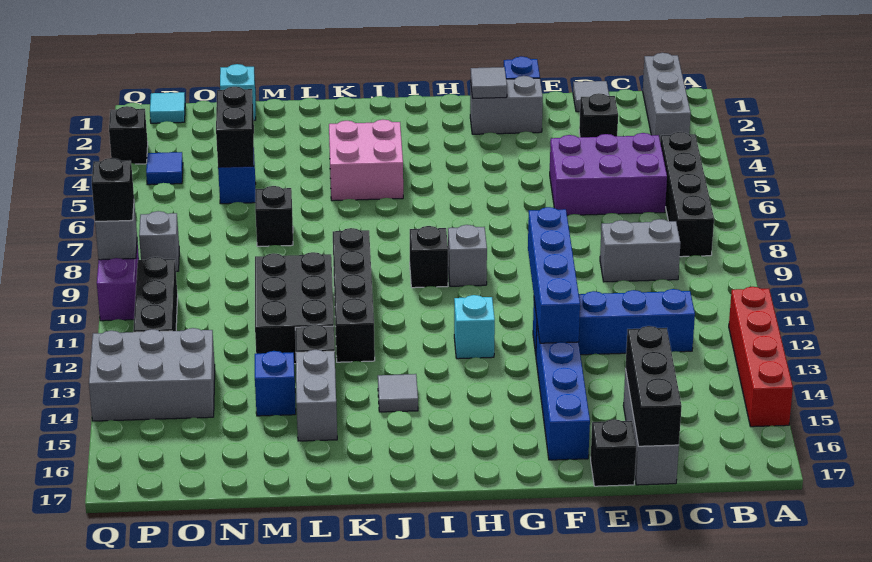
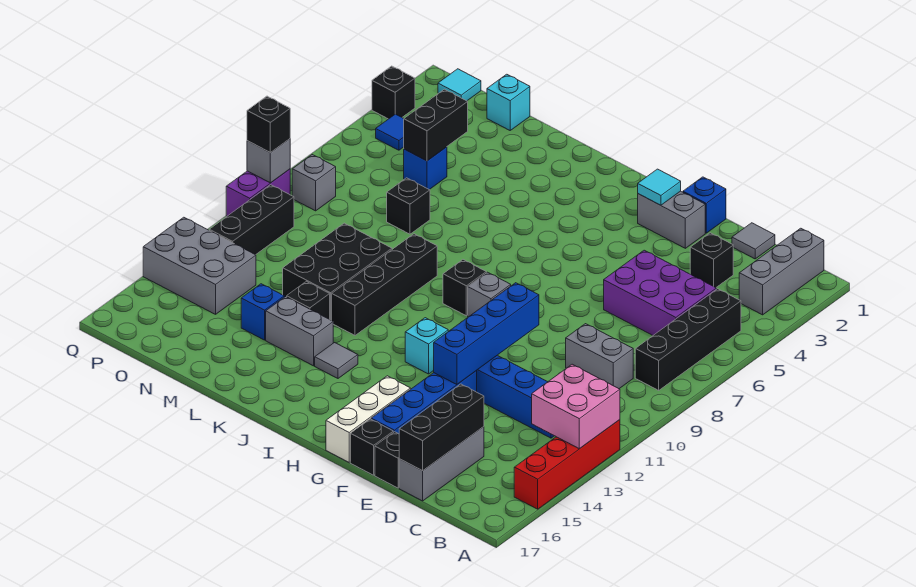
none -> black brick F17 level 1
grey tile G2 level 2 -> cyan tile G2 level 2
none -> white brick G15:G17 level 1
pink brick J4:K5 level 1 -> pink brick A12:B13 level 2
grey brick L14:L15 level 1 -> grey brick K14:L14 level 1

